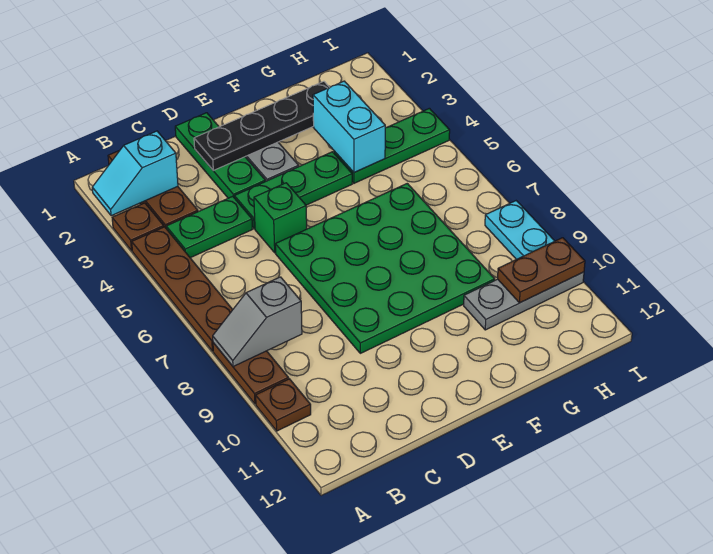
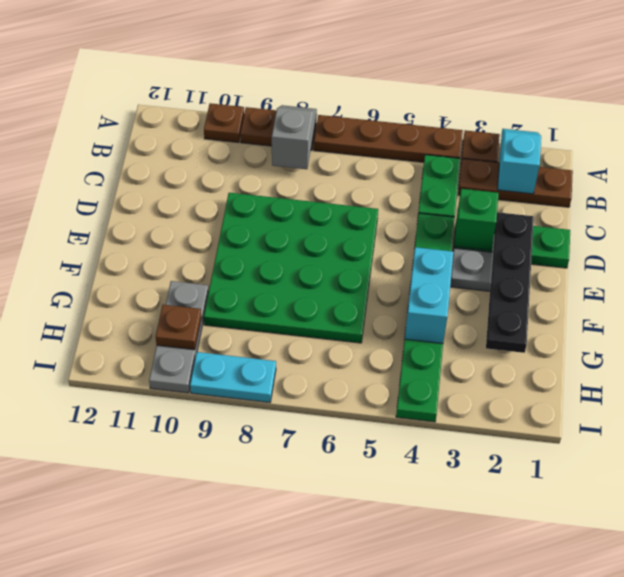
green brick D5 level 1 -> green brick D3 level 2
cyan brick G3:G4 level 2 -> cyan brick F4:G4 level 2
brown plate H10:I10 level 2 -> brown plate H10 level 2

